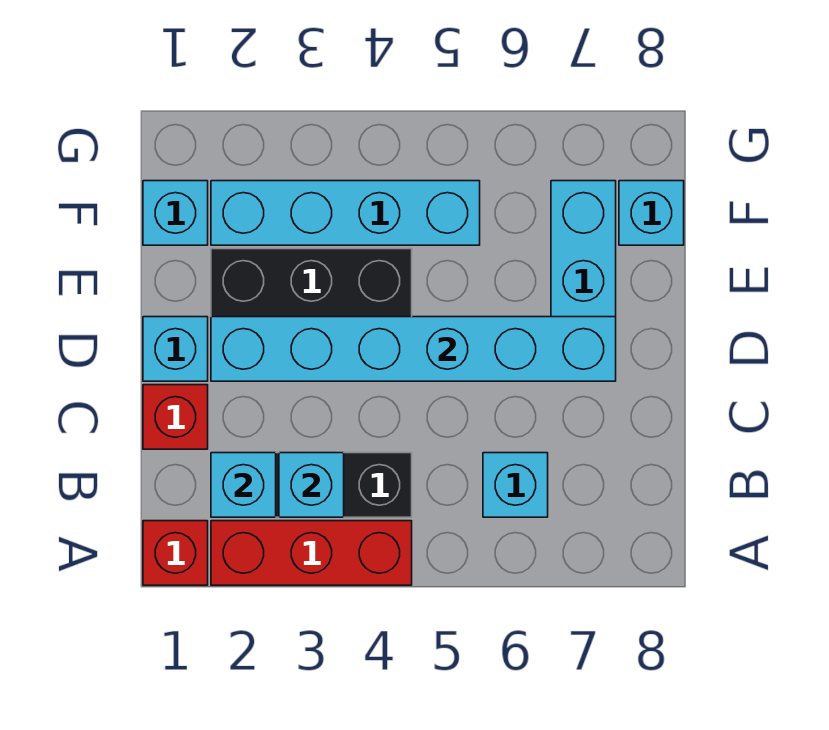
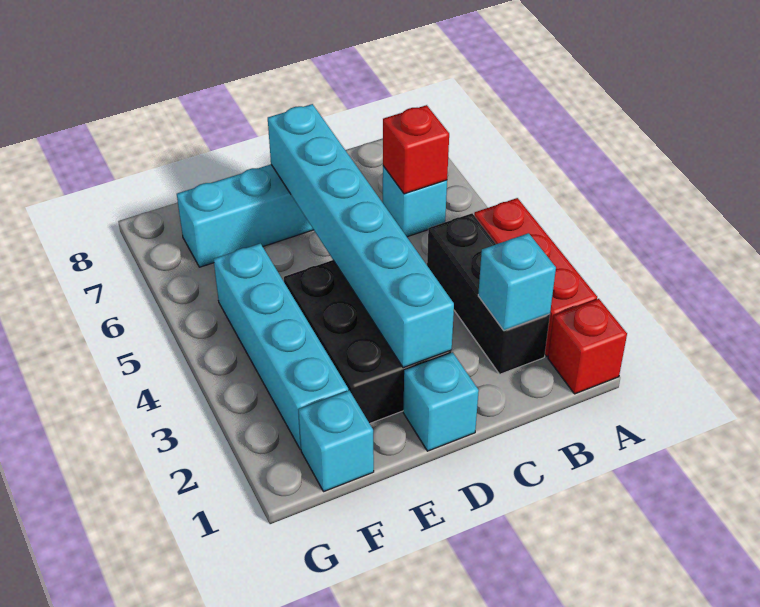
cyan brick B3 level 2 -> none
red brick C1 level 1 -> red brick B6 level 2
cyan brick F8 level 1 -> none

